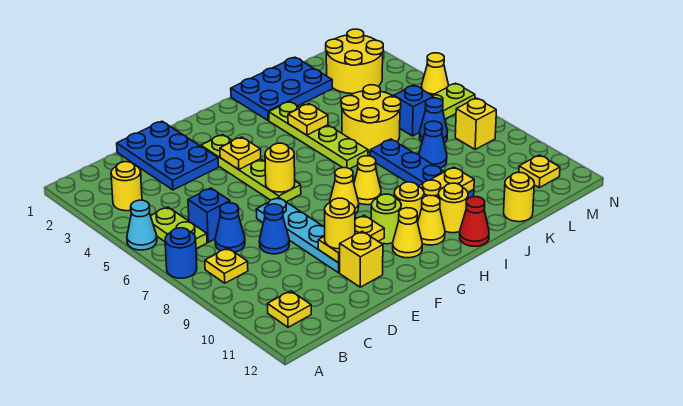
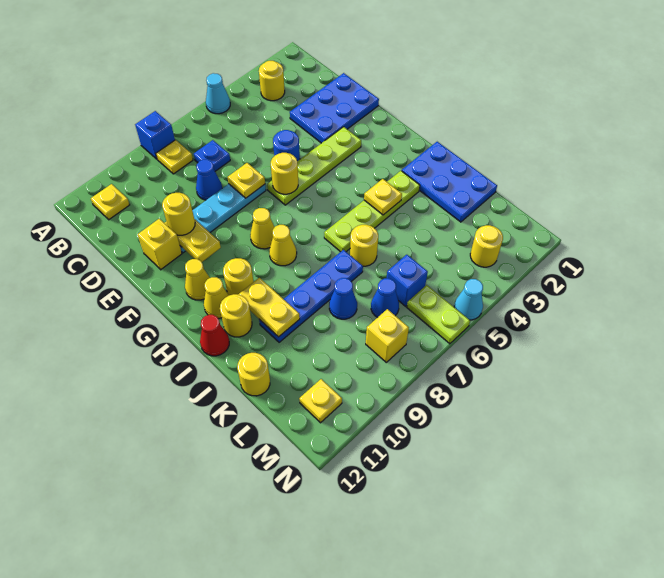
blue round brick A7 level 1 -> blue round brick E5 level 1
lime plate B5:B6 level 1 -> none
blue brick C6 level 1 -> blue brick A8 level 1
blue cone C7 level 1 -> blue plate C7 level 1
yellow plate F4 level 2 -> yellow plate E7 level 2
lime round brick G10 level 1 -> none
yellow round brick J5:K6 level 1 -> yellow round brick J6 level 1
yellow round brick L2:M3 level 1 -> yellow round brick M3 level 1
yellow cone N5 level 1 -> cyan cone N5 level 1

